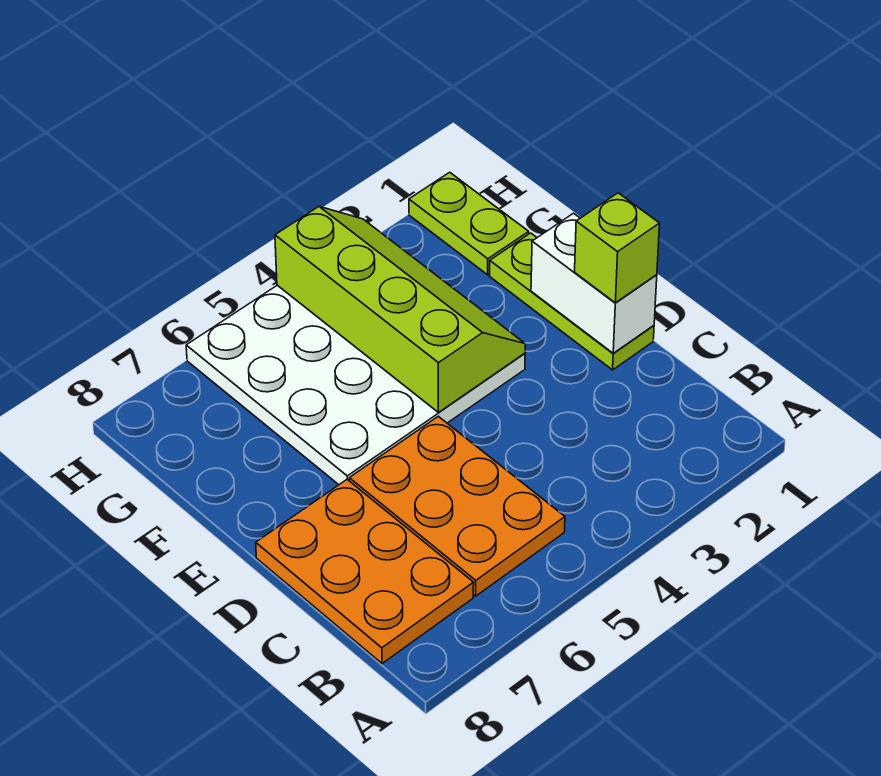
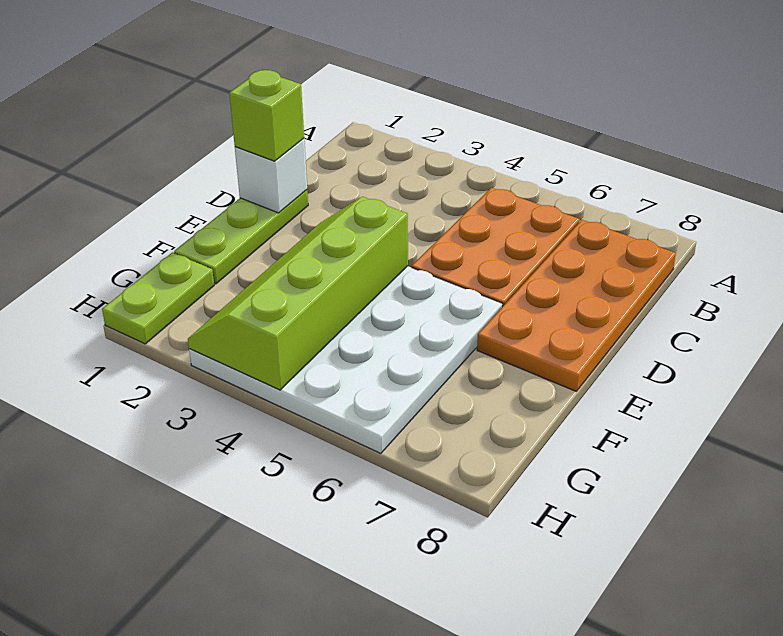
orange plate B7:D8 level 1 -> orange plate B7:E8 level 1
white brick D1:E1 level 2 -> white brick D1 level 2

